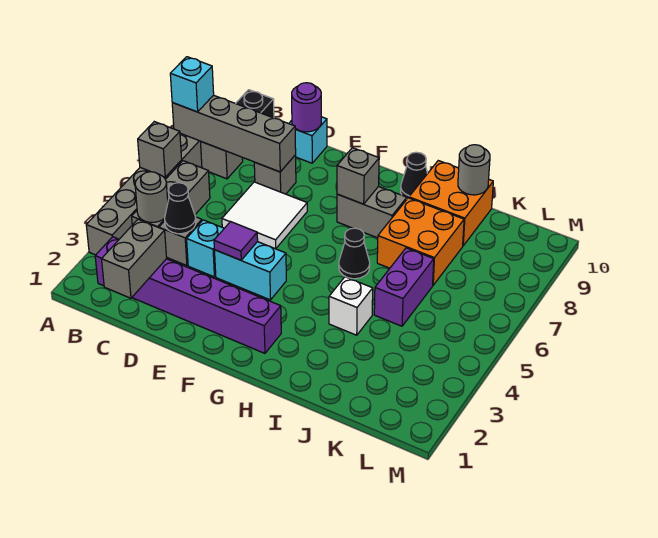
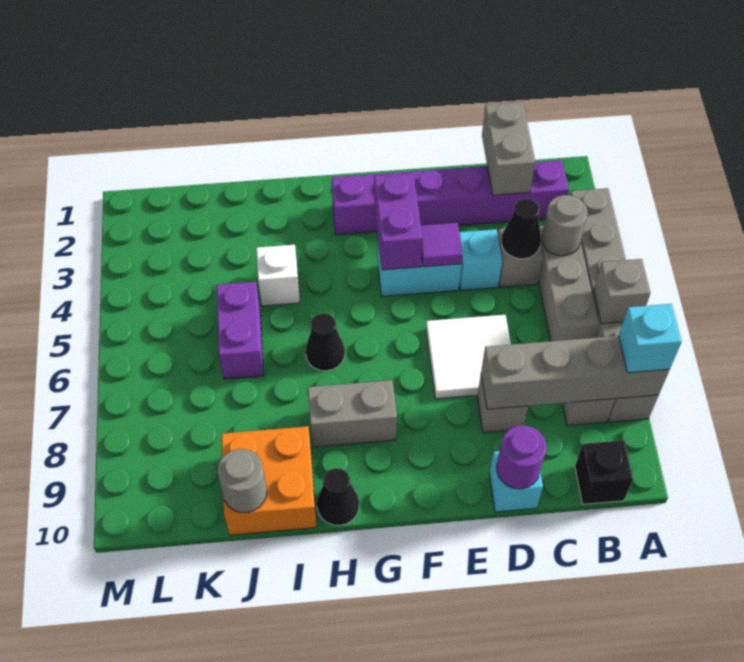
none -> purple brick F3:F4 level 2
grey brick G8 level 2 -> none
orange brick I7:J8 level 1 -> none

